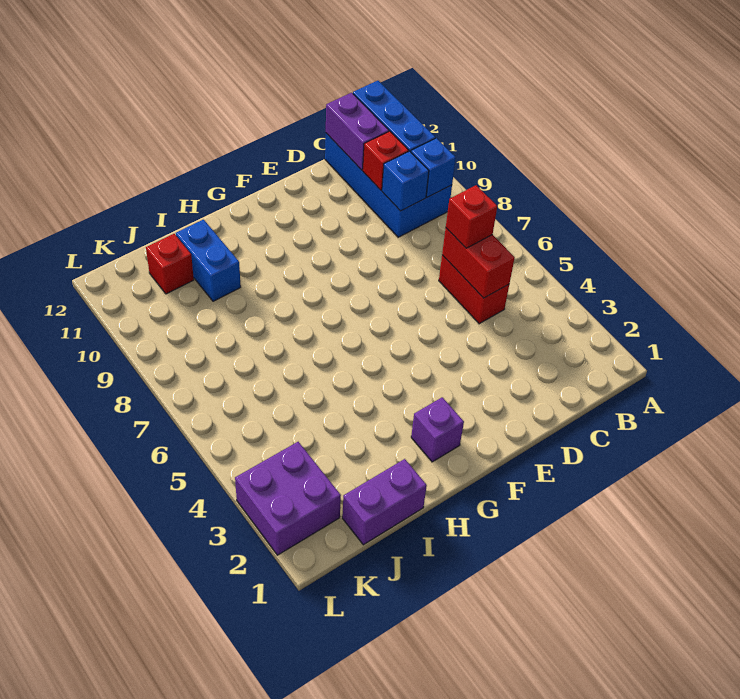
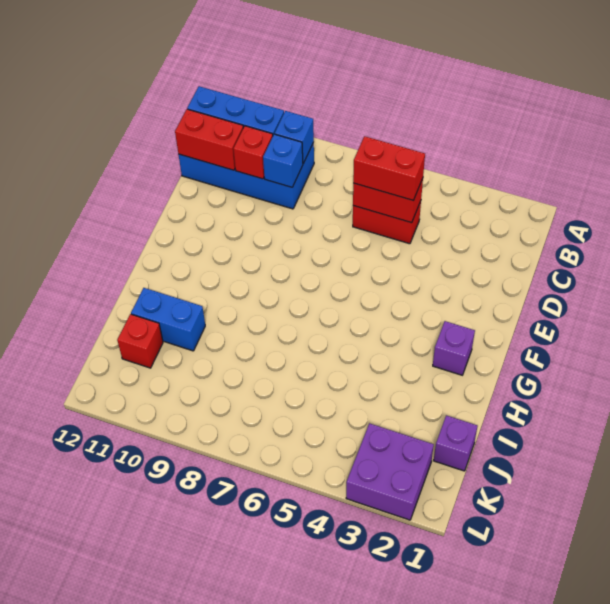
red brick C6 level 3 -> red brick C5:C6 level 3
purple brick C11:C12 level 2 -> red brick C11:C12 level 2
purple brick I1:J1 level 1 -> purple brick J1 level 1

